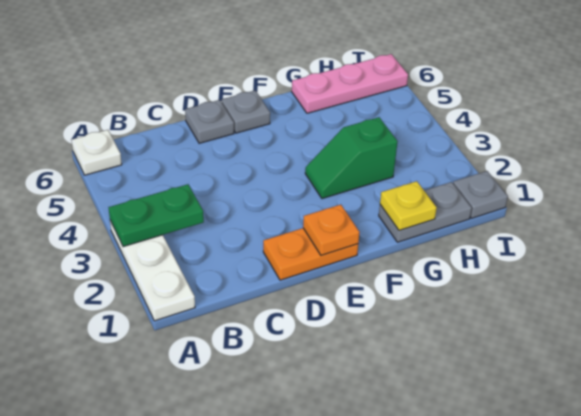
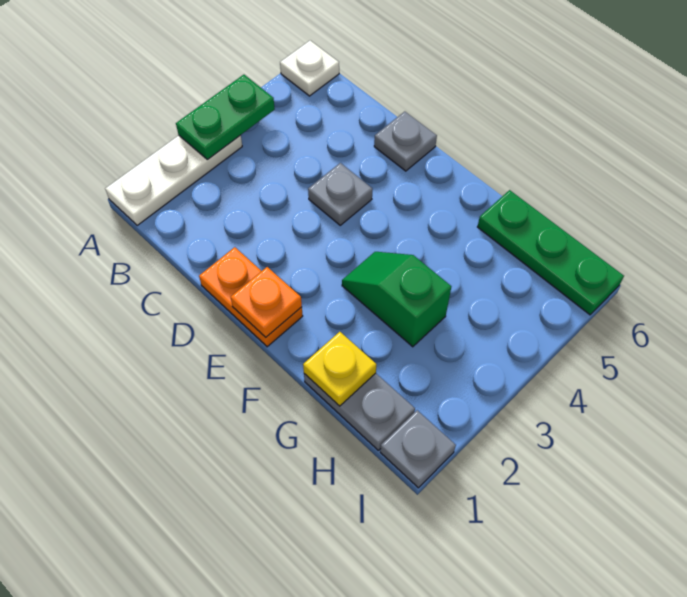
green plate A3:B3 level 2 -> green plate A3:A4 level 2
grey plate E6 level 1 -> grey plate D4 level 1
pink plate G6:I6 level 1 -> green plate G6:I6 level 1

